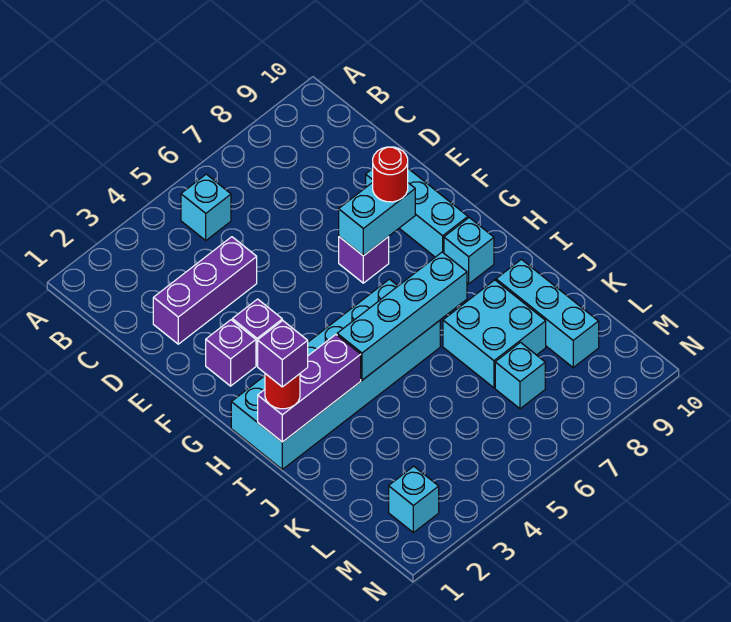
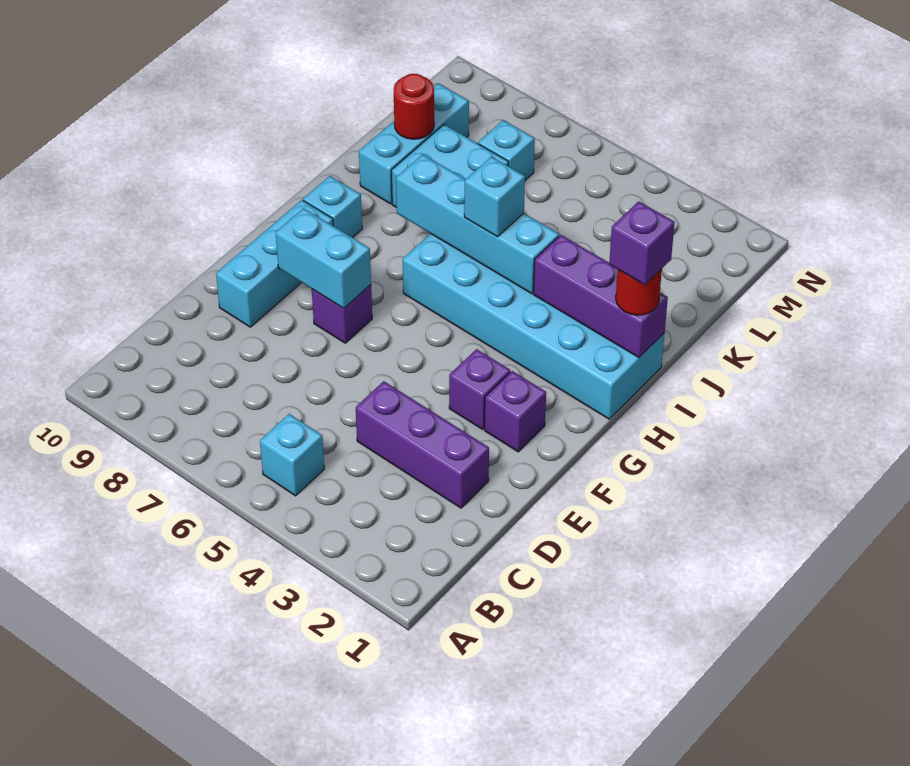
red round brick F8 level 3 -> red round brick K9 level 2
cyan brick M2 level 1 -> cyan brick I5 level 3

